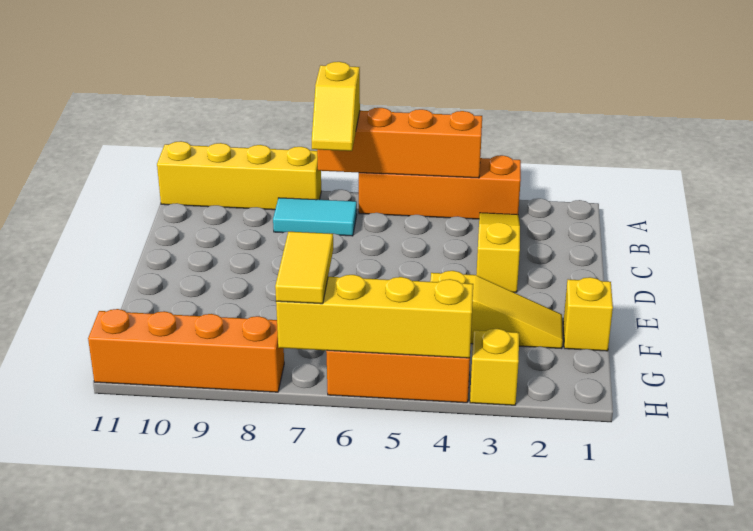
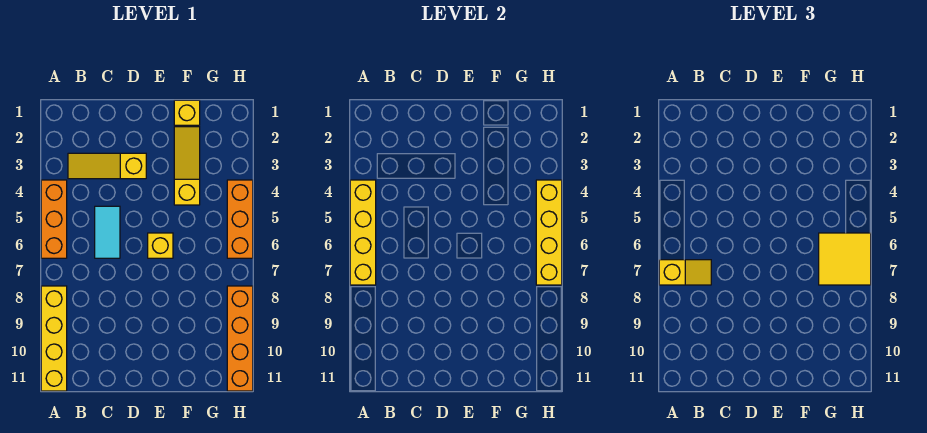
orange brick A3:A6 level 1 -> orange brick A4:A6 level 1
orange brick A4:A7 level 2 -> yellow brick A4:A7 level 2
cyan tile B7:B8 level 1 -> cyan tile C5:C6 level 1
yellow tile G7:H7 level 3 -> yellow tile G6:H7 level 3
yellow brick H3 level 1 -> yellow brick E6 level 1

